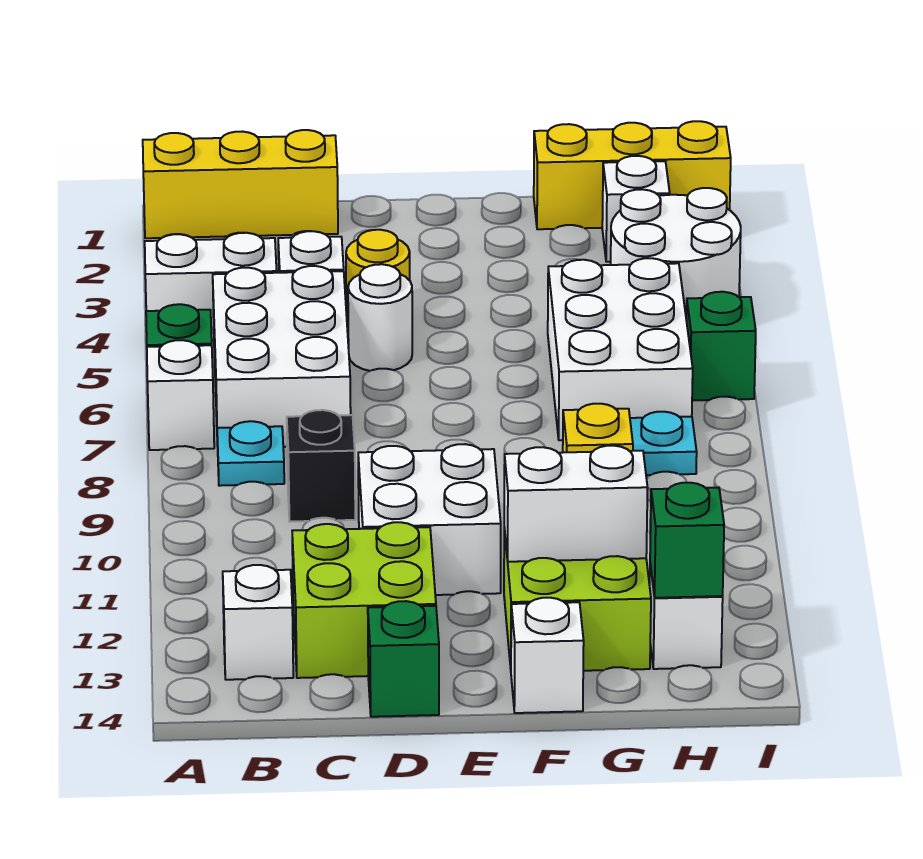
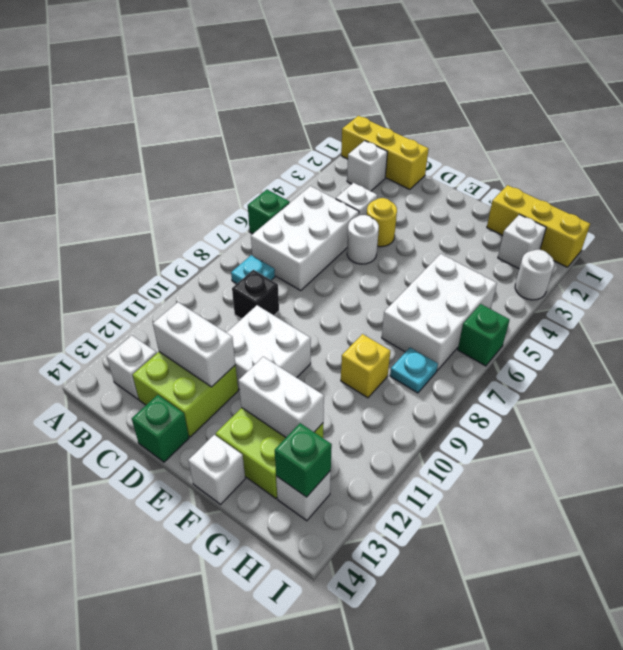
white brick A4:B4 level 1 -> white brick C12:D12 level 2
white brick A7 level 1 -> white brick B2 level 1
white round brick H3:I4 level 1 -> white round brick I3 level 1

